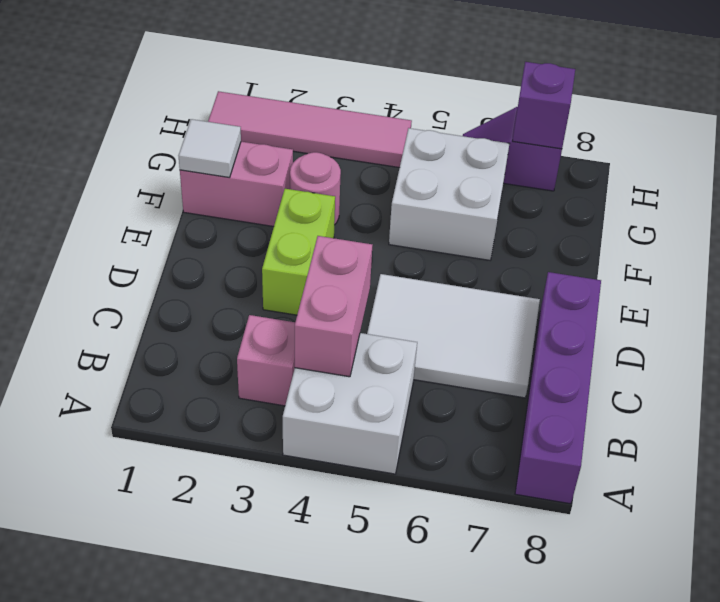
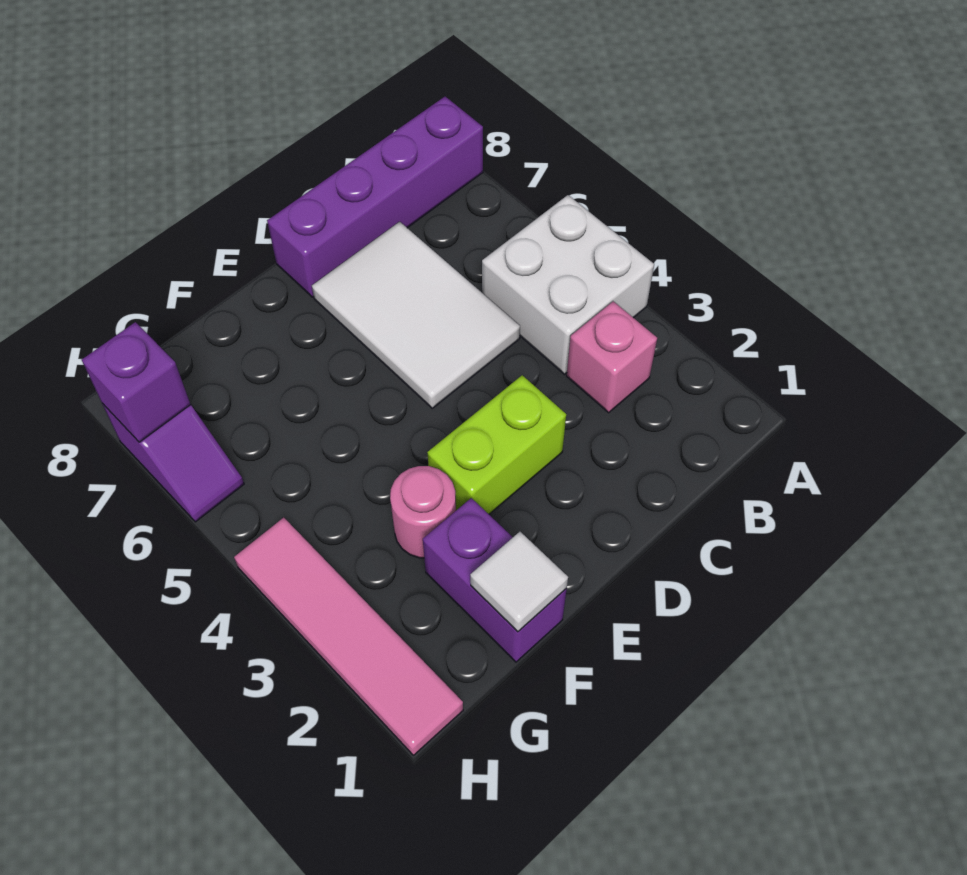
pink brick B4:C4 level 2 -> none
pink brick F1:F2 level 1 -> purple brick F1:F2 level 1
white brick F5:G6 level 1 -> none

